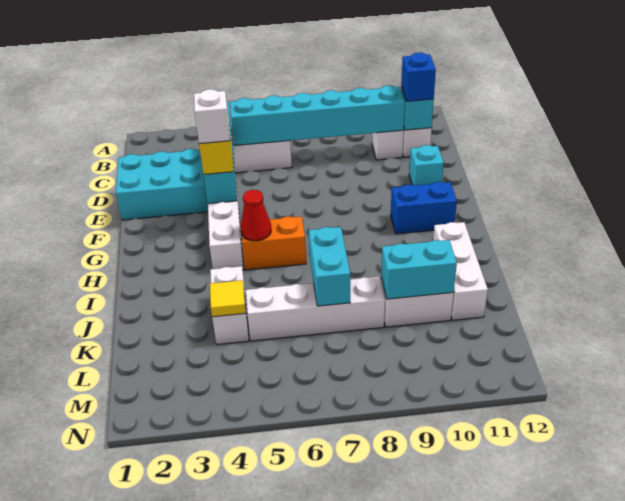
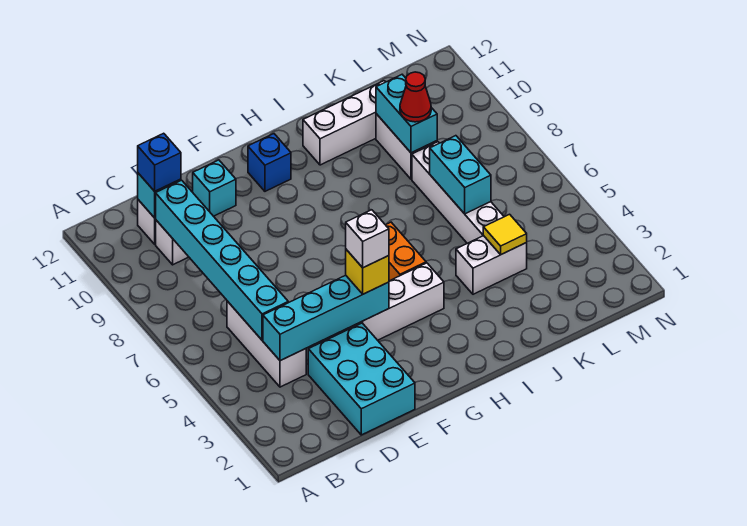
blue brick G10:G11 level 1 -> blue brick G11 level 1
red cone H5 level 2 -> red cone K9 level 3
cyan brick J7:K7 level 2 -> cyan brick K6:K7 level 2

